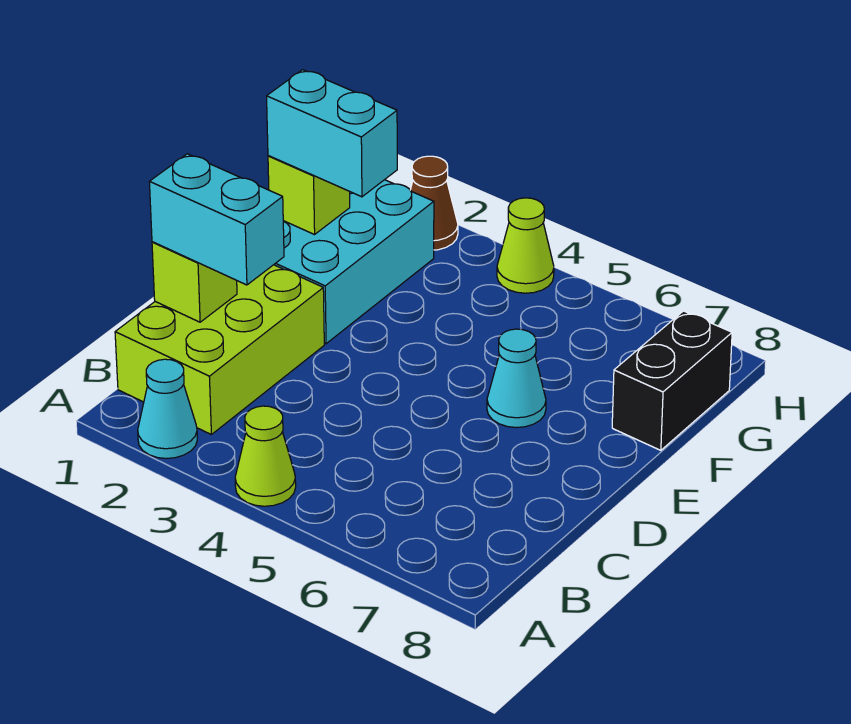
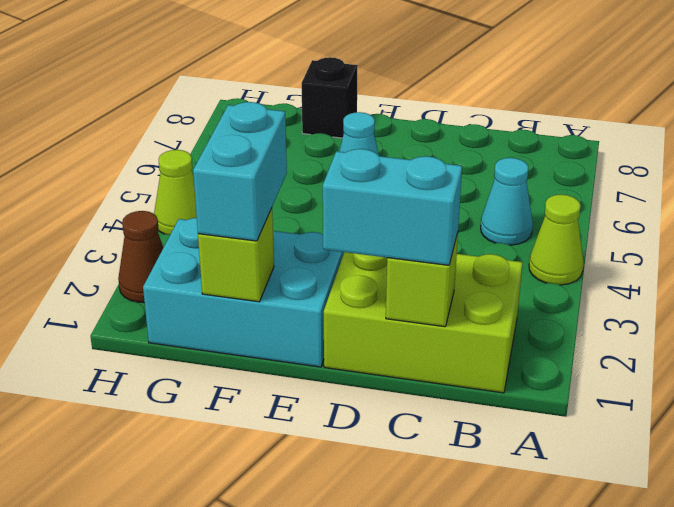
cyan cone A2 level 1 -> cyan cone B5 level 1
cyan brick C1:C2 level 3 -> cyan brick C1:D1 level 3
black brick F8:G8 level 1 -> black brick F8 level 1

